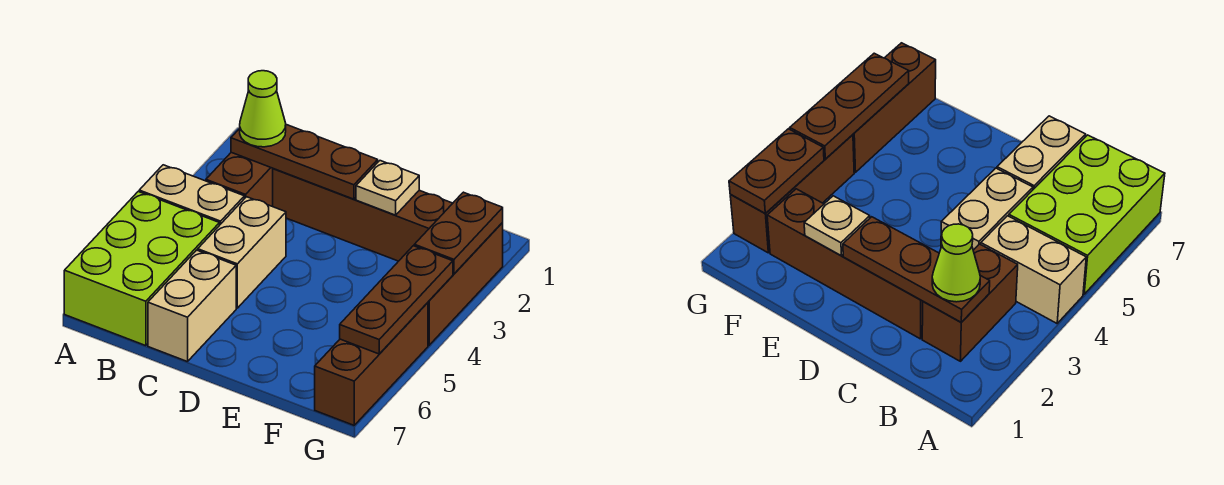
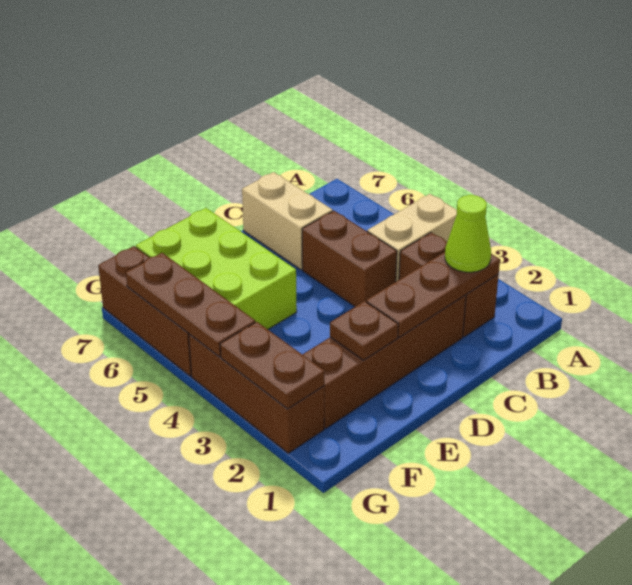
lime brick A5:B7 level 1 -> lime brick E5:F7 level 1
tan brick C4:C5 level 1 -> brown brick C4:C5 level 1
tan plate E2 level 2 -> brown plate E2 level 2

